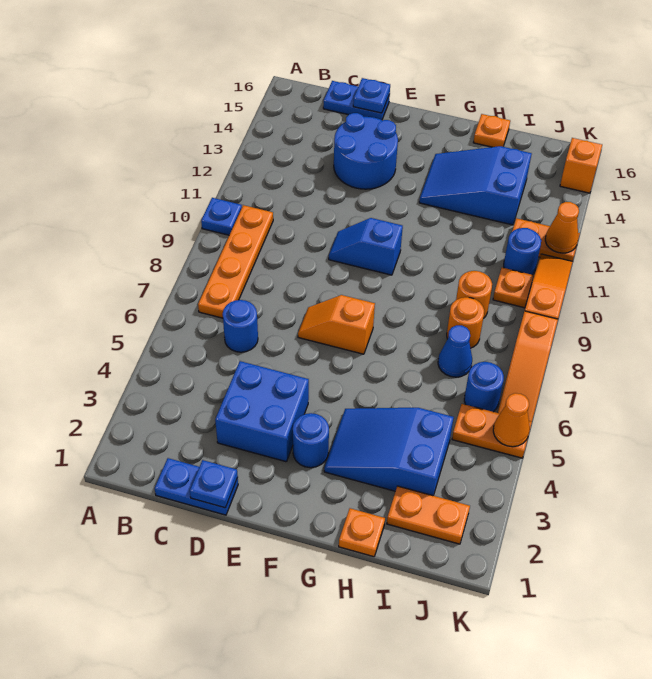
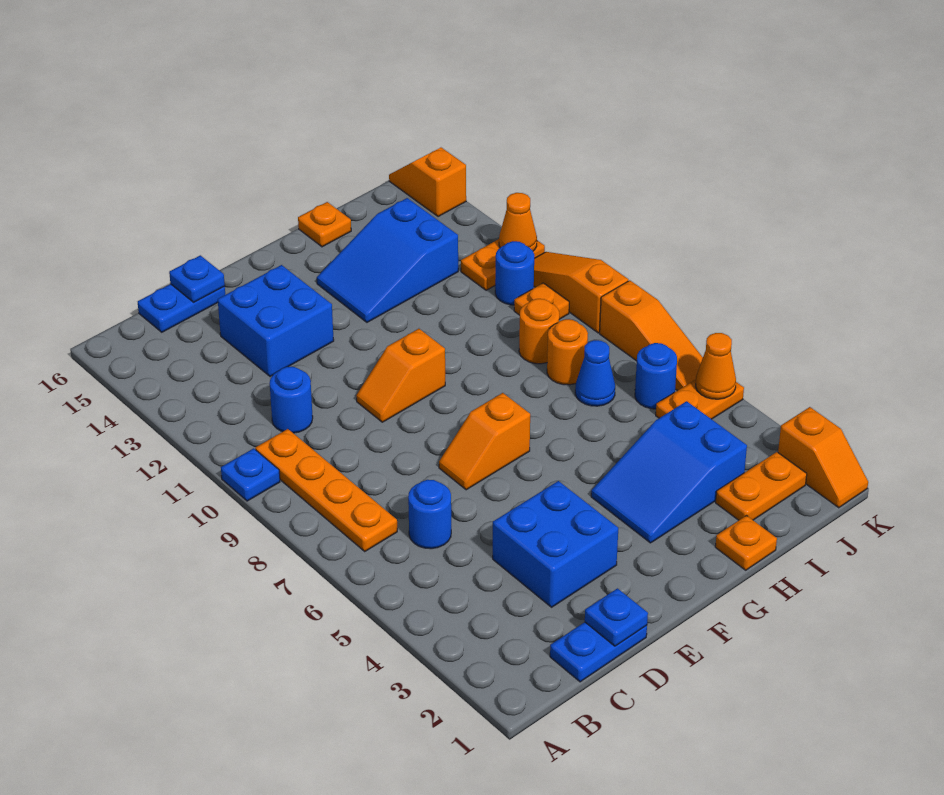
blue round brick D13:E14 level 1 -> blue brick D13:E14 level 1
blue slope E10:F10 level 1 top F -> orange slope E10:F10 level 1 top F
blue round brick F3 level 1 -> blue round brick C11 level 1
none -> orange slope K1:K2 level 1 top 2

